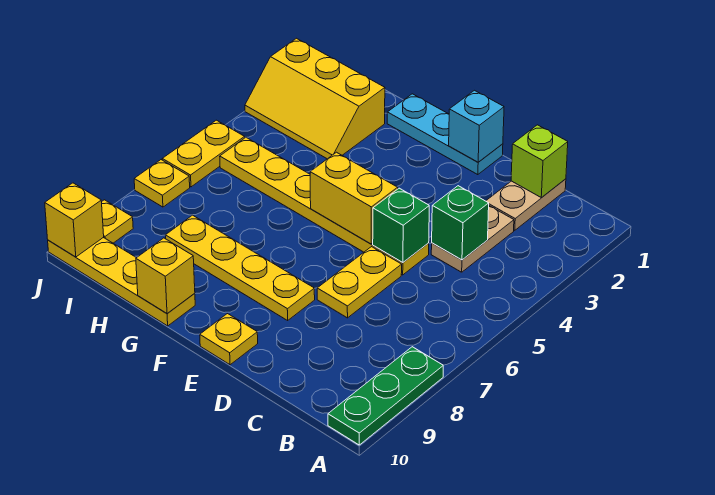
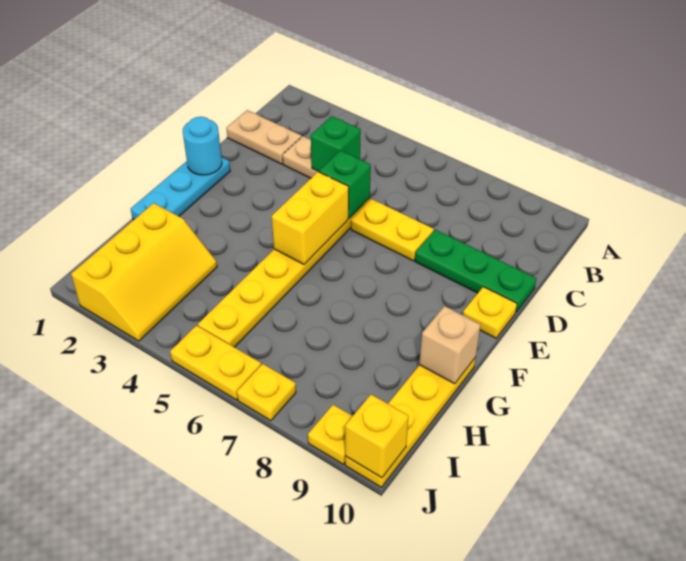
green plate A8:A10 level 1 -> green plate D8:D10 level 1
lime brick C1 level 2 -> none
cyan brick E1 level 2 -> cyan round brick E1 level 2
yellow plate E8:H8 level 1 -> none
yellow brick G10 level 2 -> tan brick G10 level 2

